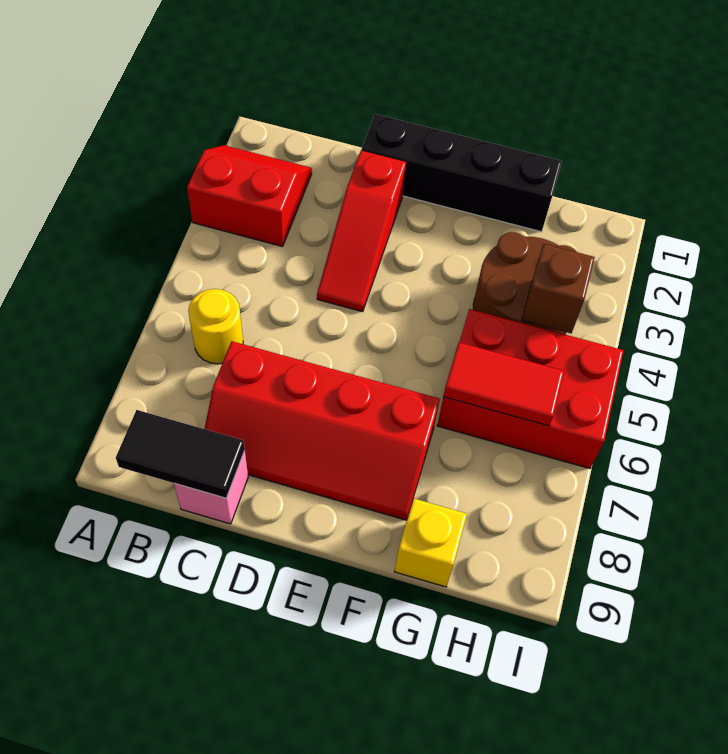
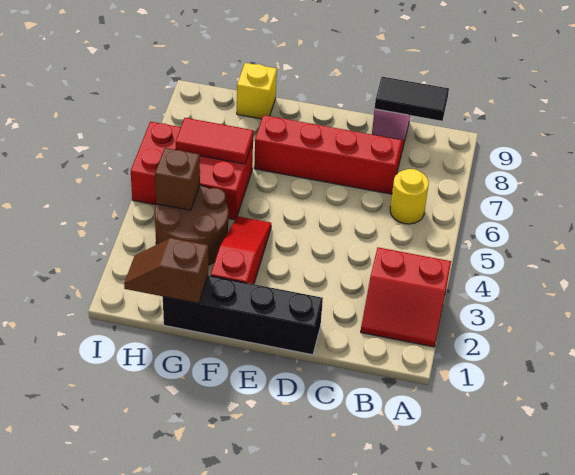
red slope D2:D4 level 1 top 2 -> red slope F2:F4 level 1 top 2
none -> brown slope G1:H1 level 2 top G

